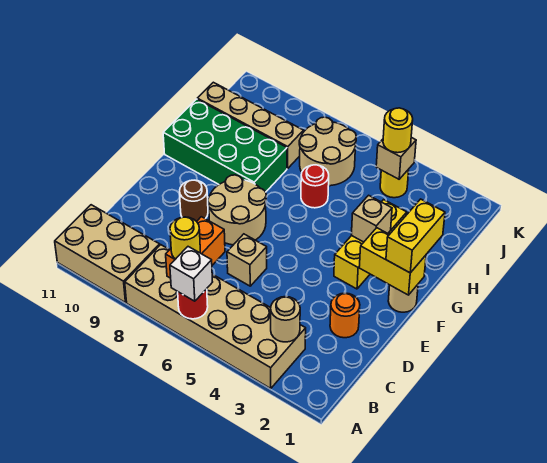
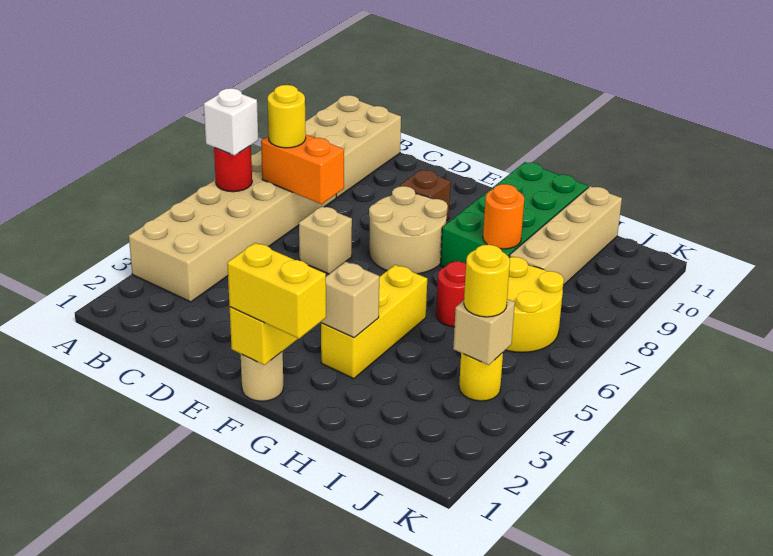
tan round brick B3 level 2 -> none
orange round brick D2 level 1 -> orange round brick H8 level 2
brown round brick E9 level 1 -> brown brick E9 level 1
yellow brick F3:H3 level 1 -> yellow brick G3:G5 level 1
tan round brick I6:J7 level 1 -> yellow round brick I6:J7 level 1

